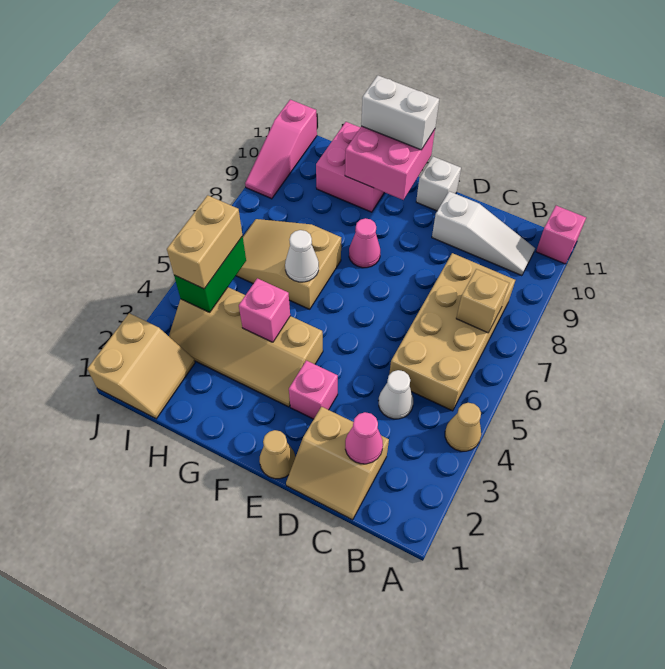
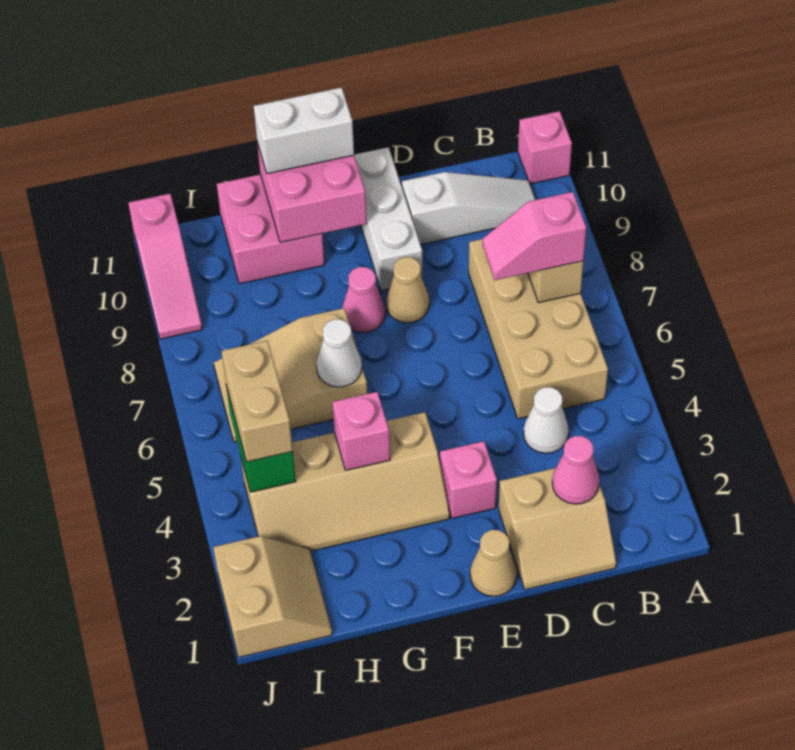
tan cone A4 level 1 -> tan cone E8 level 1
none -> pink slope B7:C7 level 3 top B
white brick E11 level 1 -> white brick E9:E11 level 1

